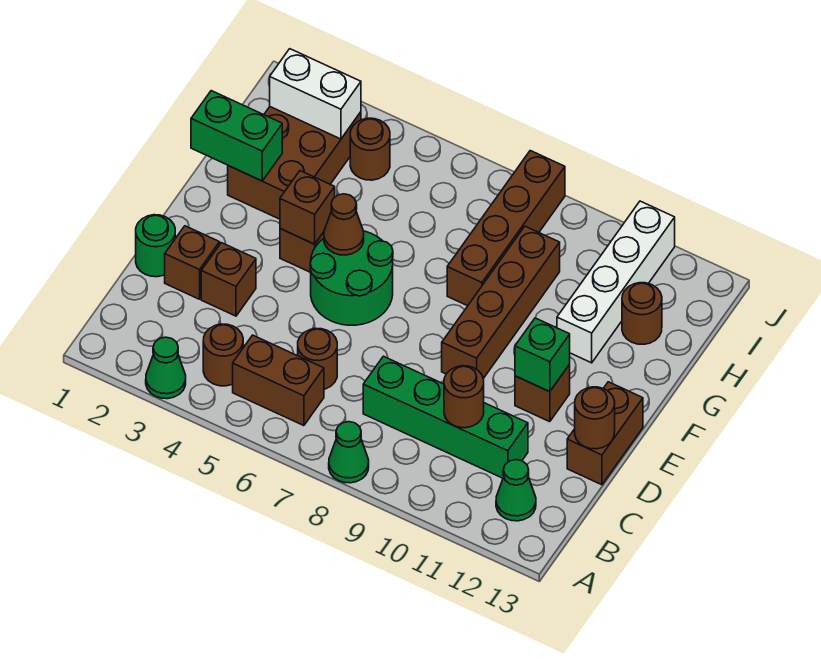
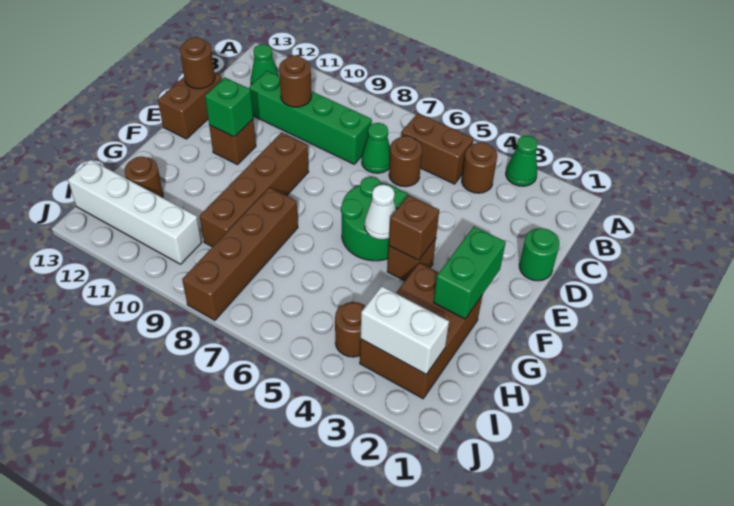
green cone A8 level 1 -> green cone C7 level 1
brown brick D2 level 1 -> none
brown brick D3 level 1 -> none
brown cone F5 level 2 -> white cone F5 level 2
green brick G1:G2 level 2 -> green brick F2:G2 level 2
white brick G11:J11 level 1 -> white brick I10:I13 level 1

